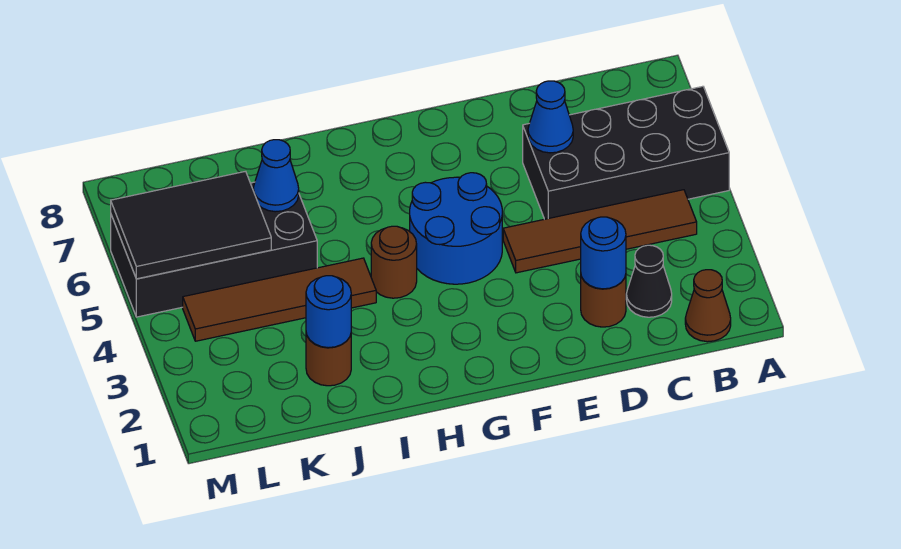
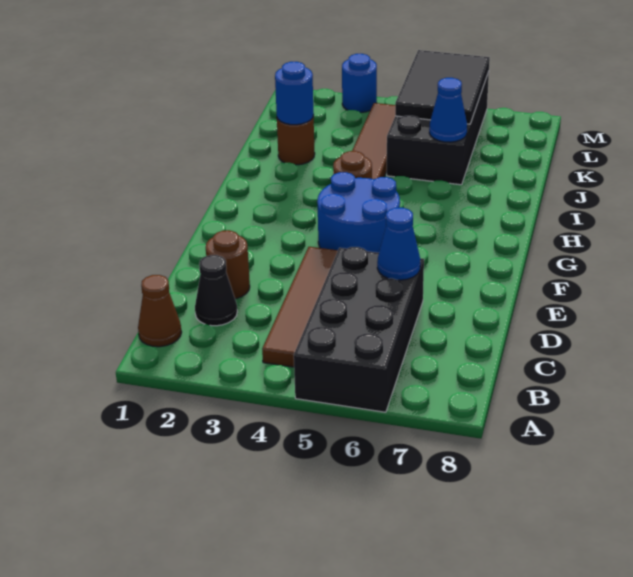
blue round brick D2 level 2 -> blue round brick M3 level 1

